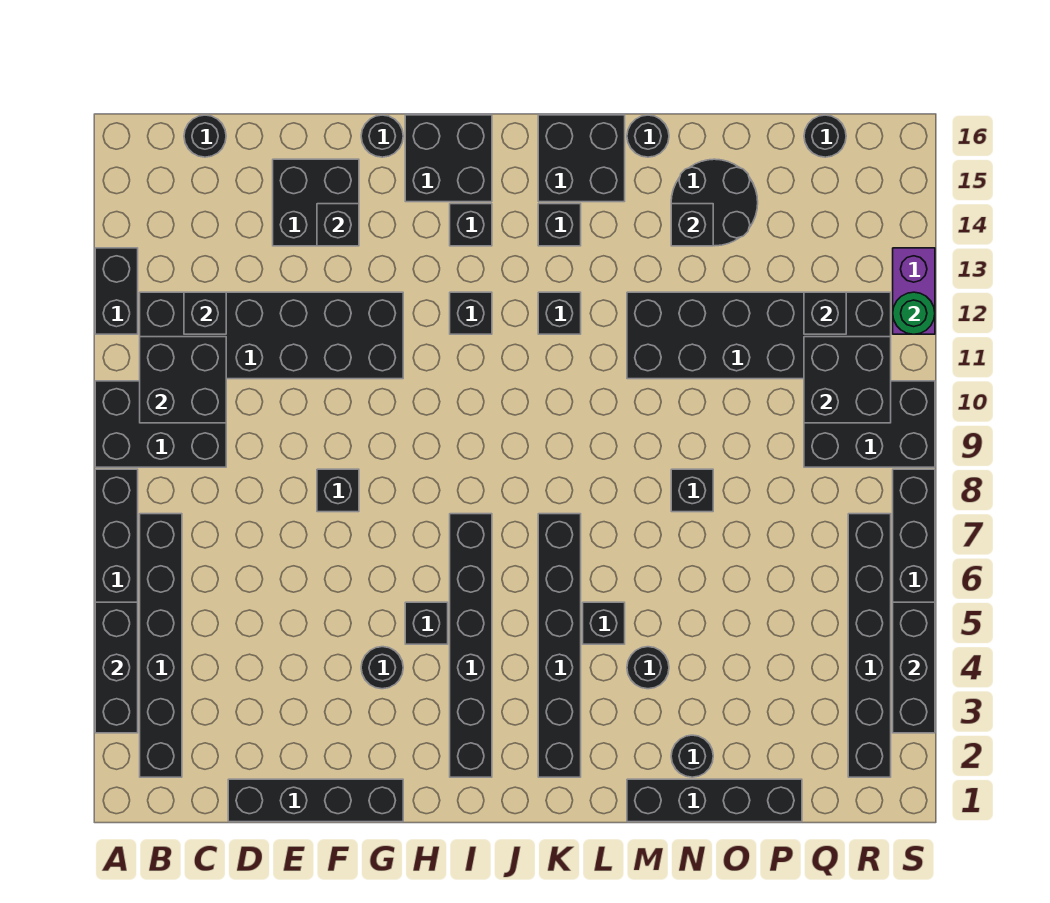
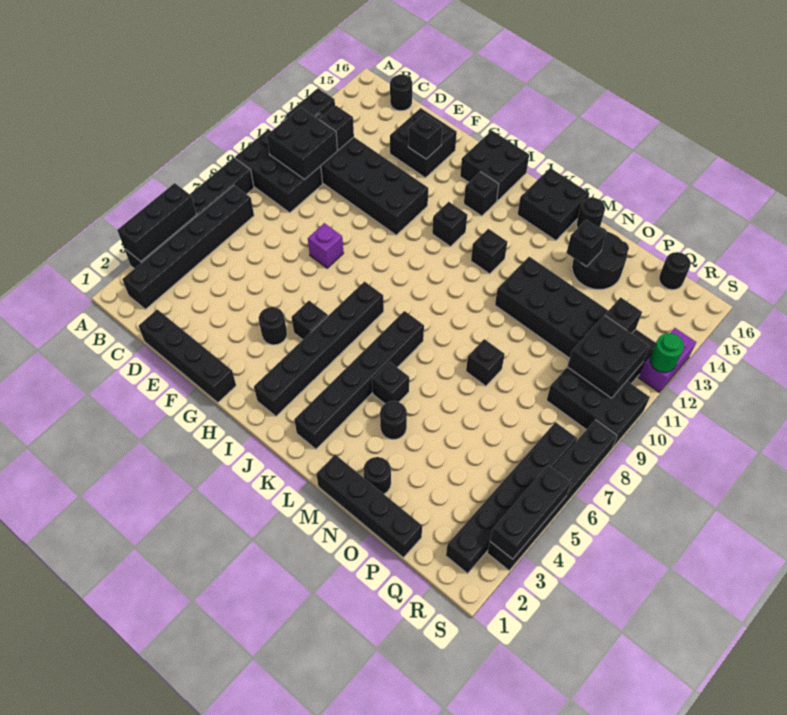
black brick F8 level 1 -> purple brick F8 level 1
black round brick G16 level 1 -> none
black brick K14 level 1 -> none

